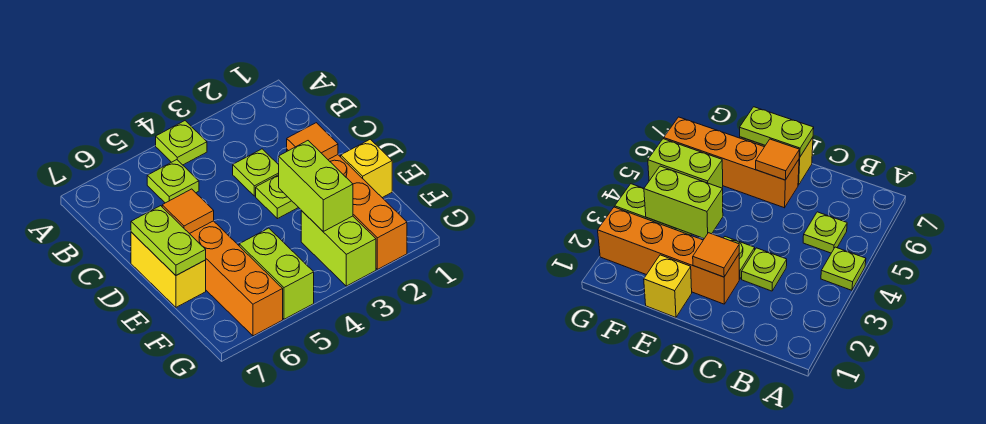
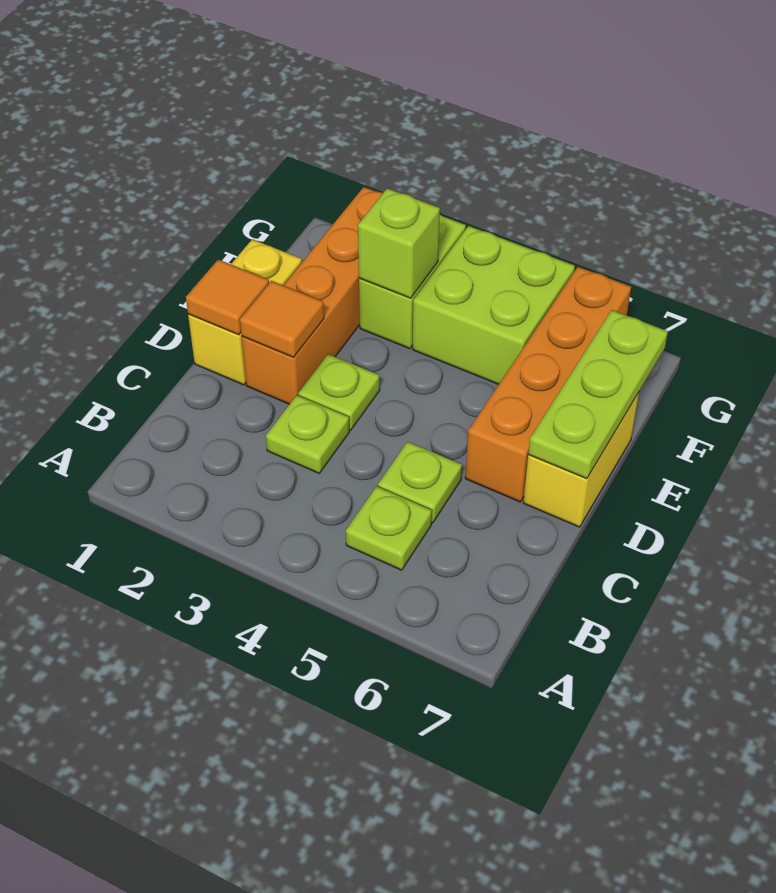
lime plate A4 level 1 -> lime plate C5 level 1
orange tile D6 level 2 -> orange tile D1 level 2
lime plate D7:E7 level 2 -> lime plate D7:F7 level 2
yellow brick E1 level 1 -> yellow brick D1:E1 level 1
lime brick E3:F3 level 2 -> lime brick F3 level 2
lime brick F5:G5 level 1 -> lime brick F4:G5 level 1

